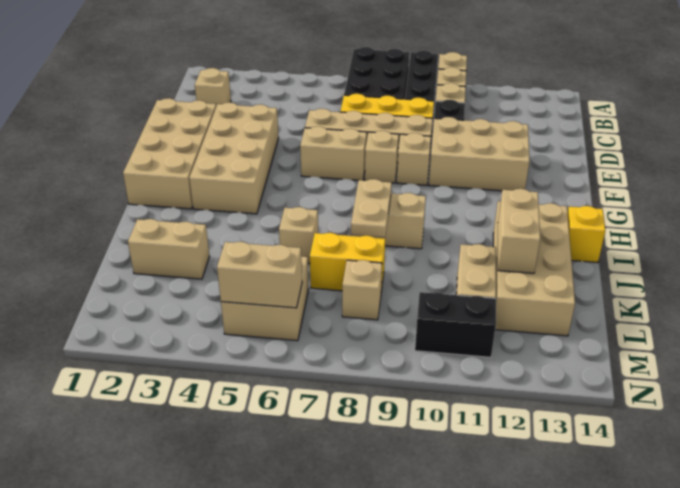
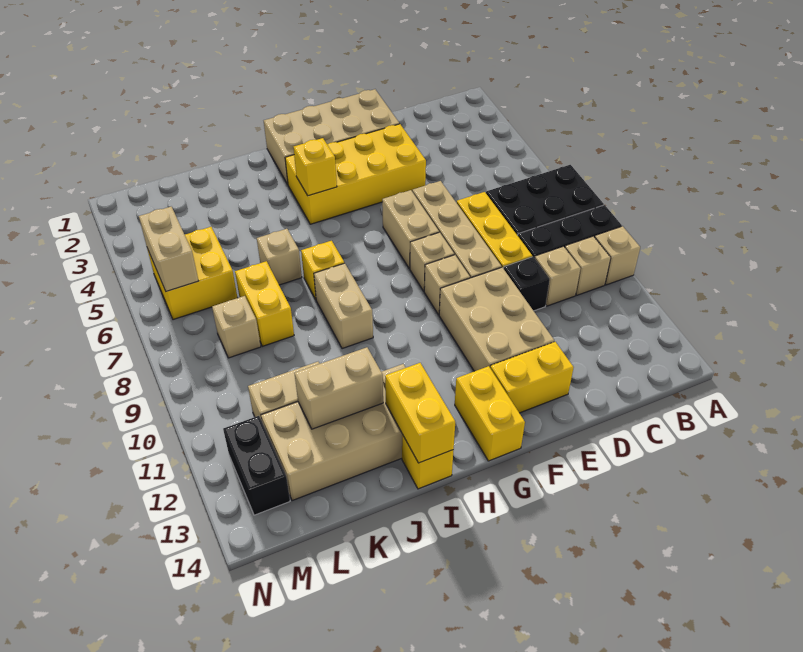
tan brick C2 level 1 -> none
tan brick E3:H4 level 1 -> yellow brick E3:H4 level 1
none -> yellow brick E13:F13 level 1
none -> yellow brick G13:G14 level 1
none -> yellow brick H4 level 2
none -> yellow brick I7 level 1
tan plate I8:J8 level 2 -> none
none -> yellow brick I13:I14 level 2
tan brick K2:K3 level 1 -> none
tan brick L5:M6 level 1 -> yellow brick L5:M6 level 1
black brick M10:M11 level 1 -> black brick M12:M13 level 1

